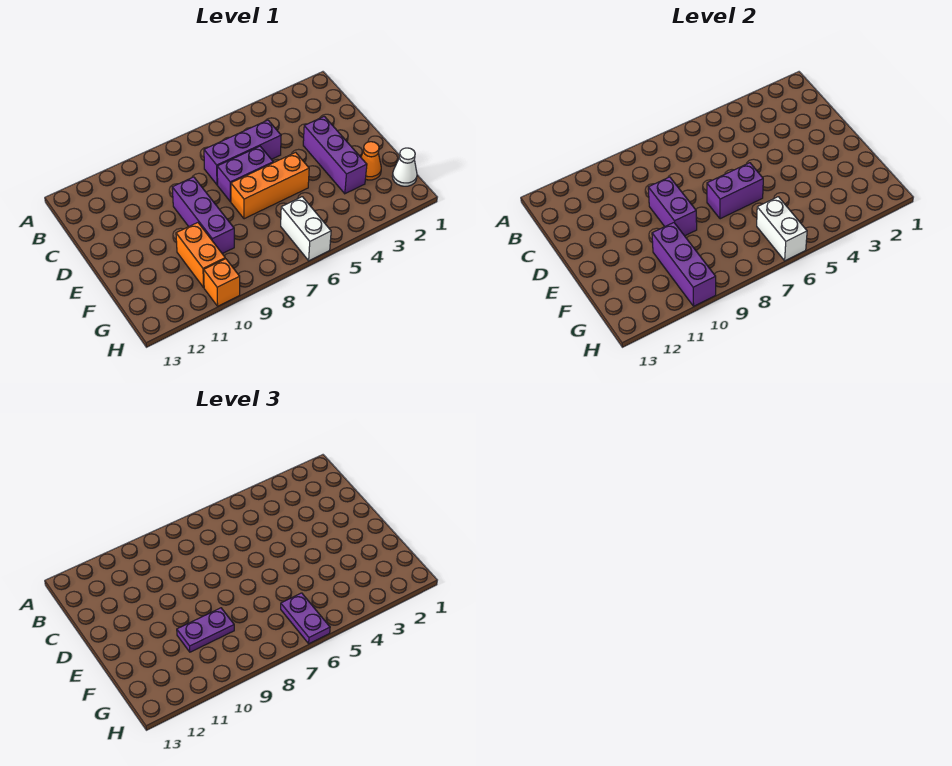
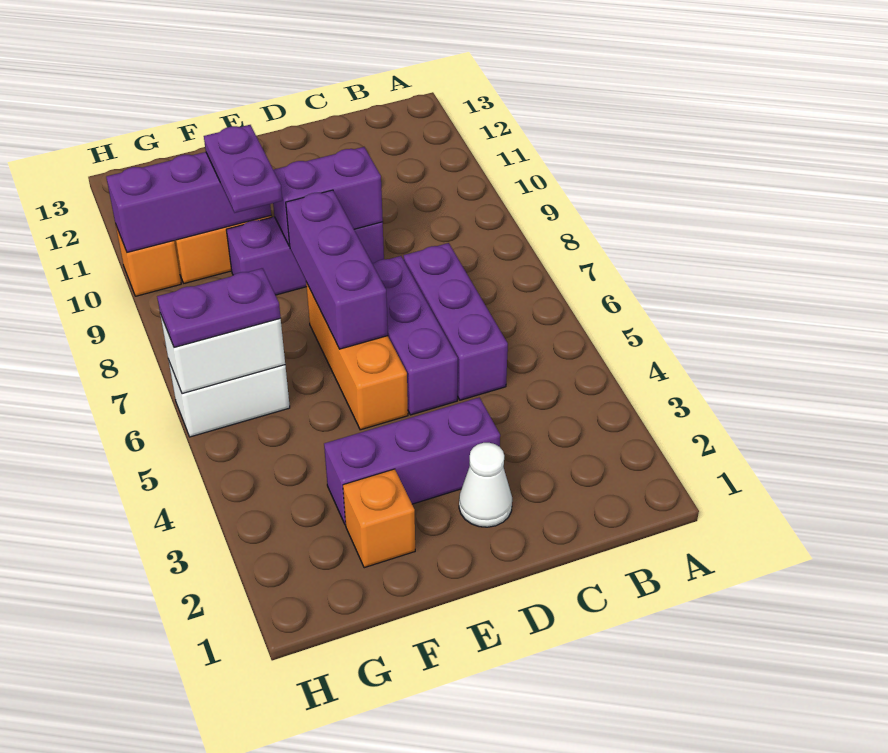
purple brick D6:D7 level 1 -> purple brick D5:D7 level 1
purple brick E6:E7 level 2 -> purple brick E6:E8 level 2
orange cone F2 level 1 -> orange brick F2 level 1
white cone G1 level 1 -> white cone D2 level 1

